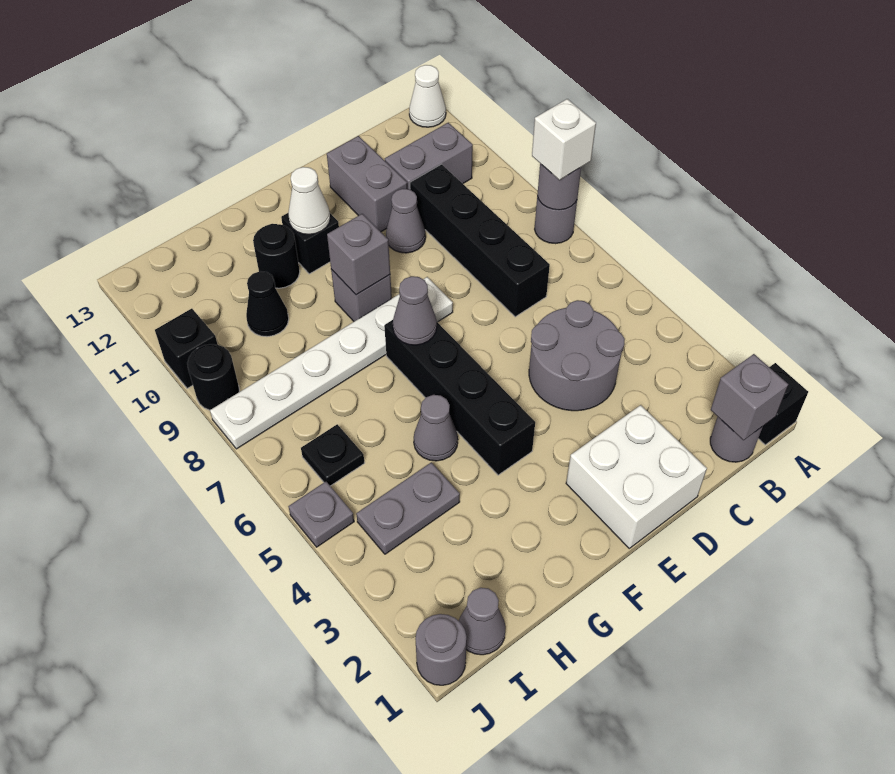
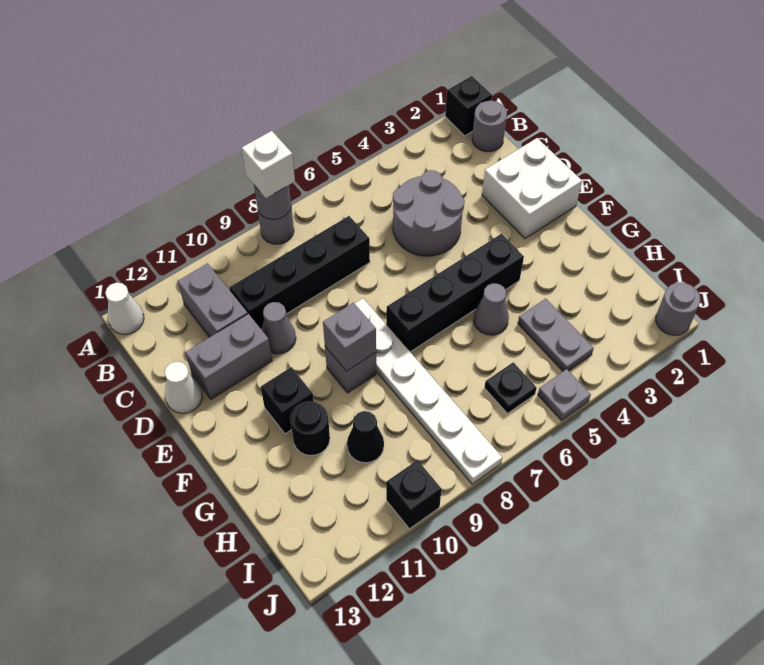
grey brick B1 level 2 -> none
grey cone F7 level 2 -> none
white cone F11 level 2 -> white cone D13 level 1
grey cone I1 level 1 -> none
black round brick J9 level 1 -> none

